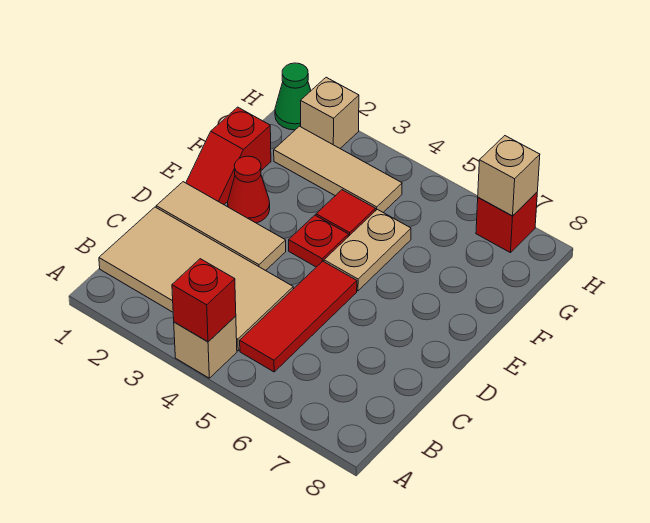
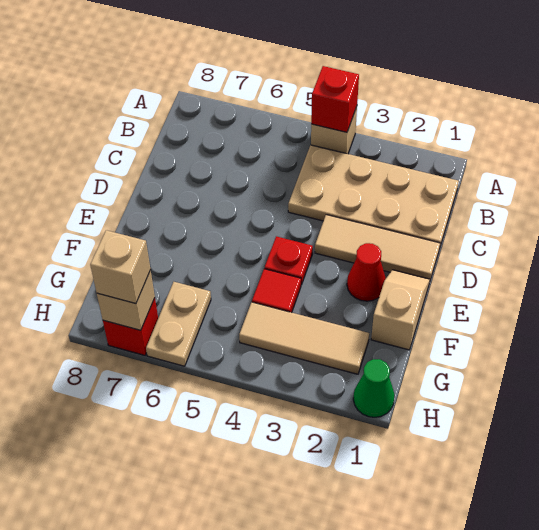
tan tile B1:C4 level 1 -> tan plate B1:C4 level 1
red tile B5:D5 level 1 -> none
red slope E1:F1 level 1 top F -> tan slope E1:F1 level 1 top F
tan plate E5:F5 level 1 -> tan plate G6:H6 level 1
tan brick H2 level 1 -> tan brick H7 level 3

